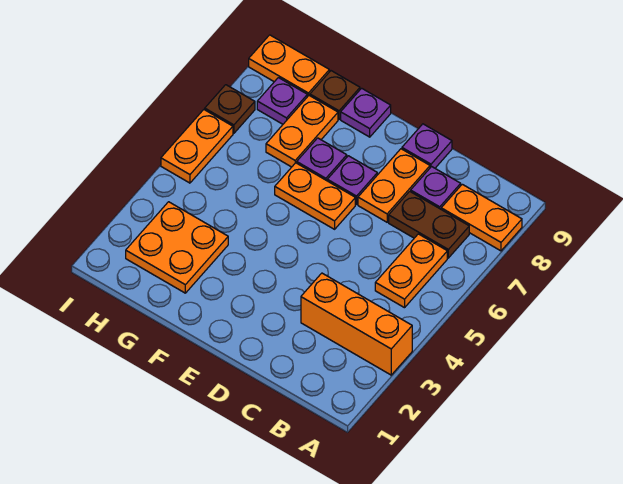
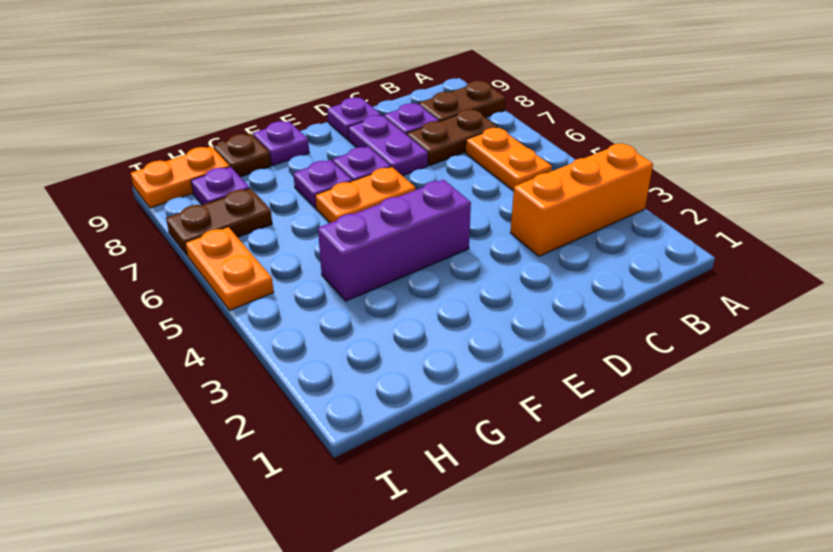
orange plate A8:B8 level 1 -> brown plate A8:B8 level 1
orange plate D7:D8 level 1 -> purple plate D7:D8 level 1
none -> purple brick E4:G4 level 1
orange plate G2:H3 level 1 -> none
orange plate G7:G8 level 1 -> none
brown plate I7 level 1 -> brown plate H7:I7 level 1

